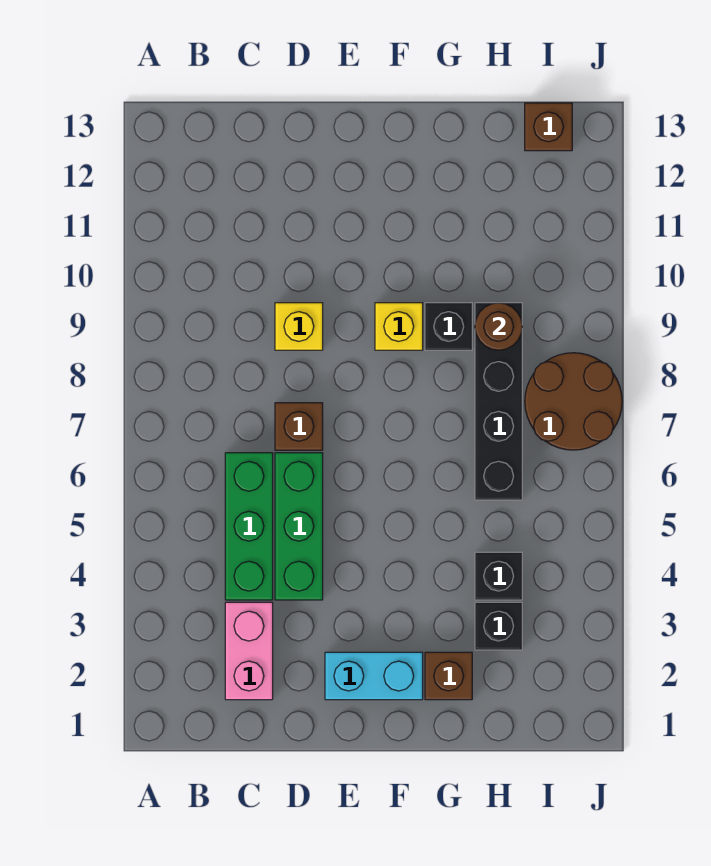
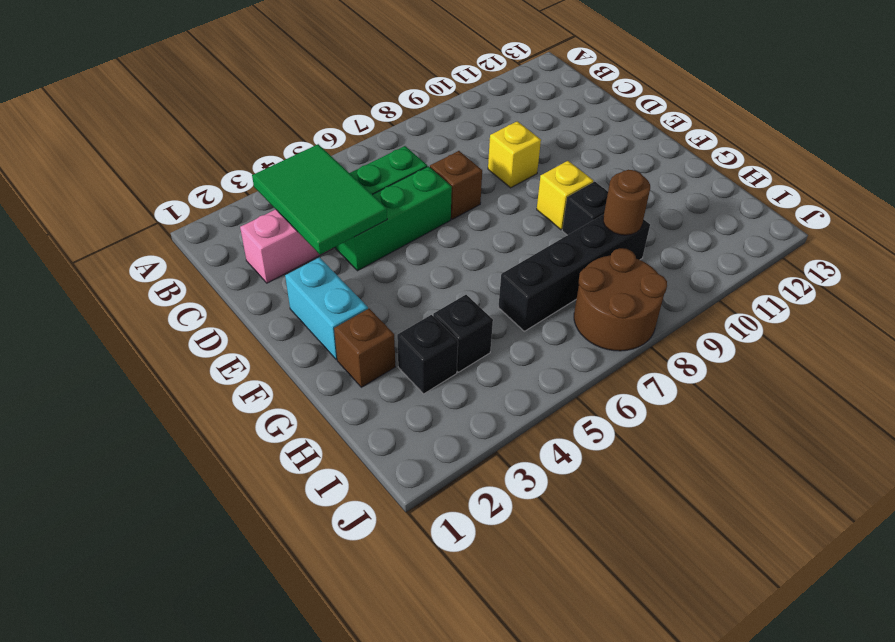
none -> green tile B3:D4 level 2
brown brick I13 level 1 -> none

